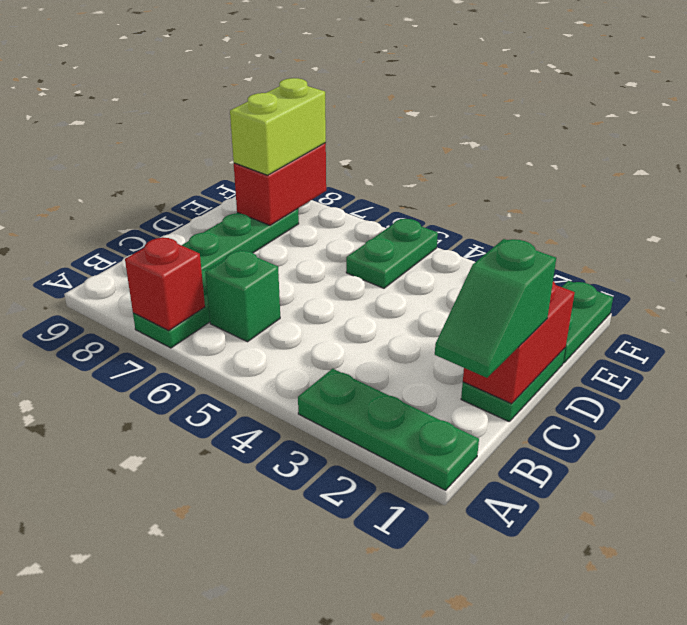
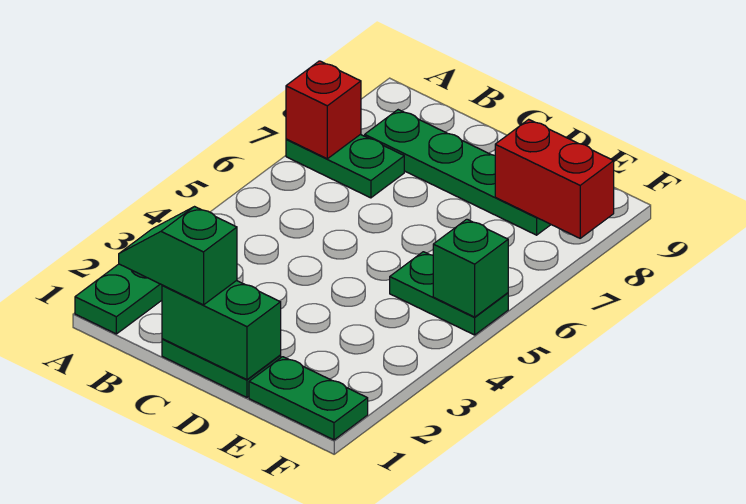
green brick B6 level 1 -> green brick F5 level 2
red brick C1:D1 level 2 -> green brick C1:D1 level 2
lime brick E8:F8 level 3 -> none

